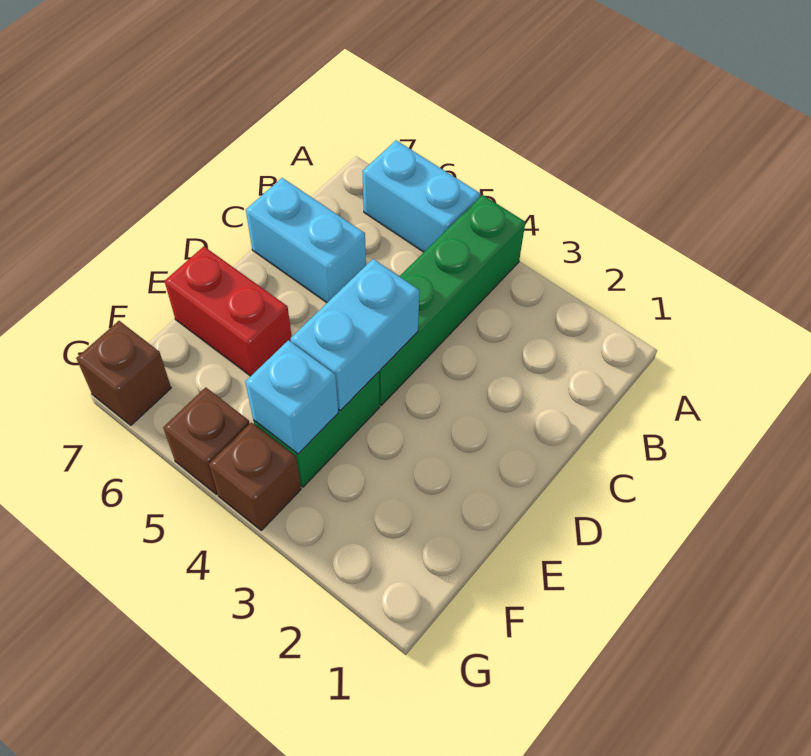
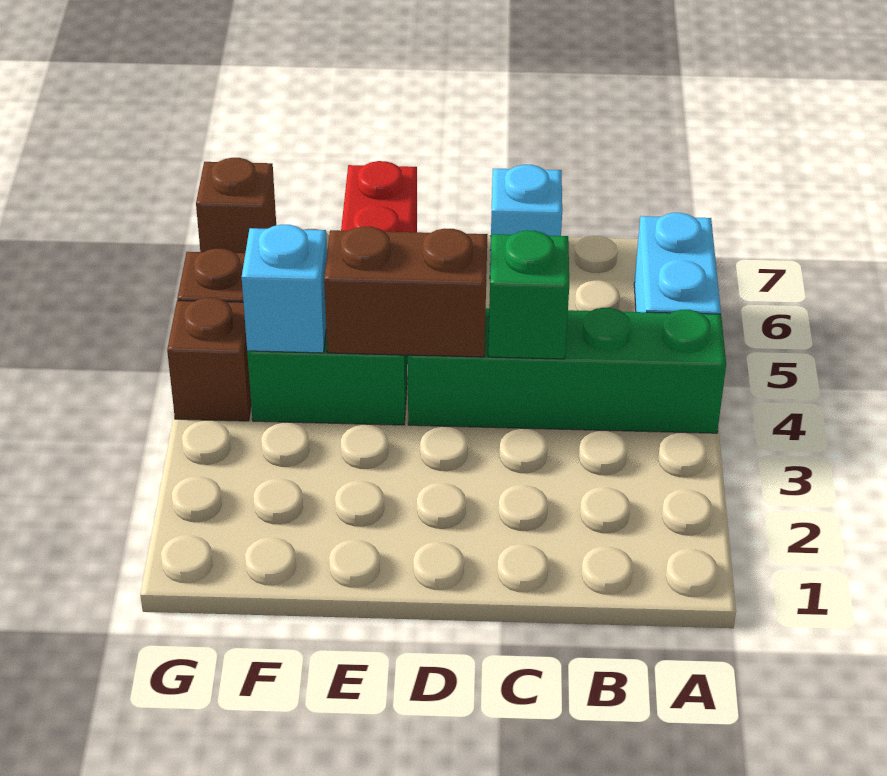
none -> green brick C4 level 2
cyan brick C6:C7 level 1 -> cyan brick C7 level 1
cyan brick D4:E4 level 2 -> brown brick D4:E4 level 2

